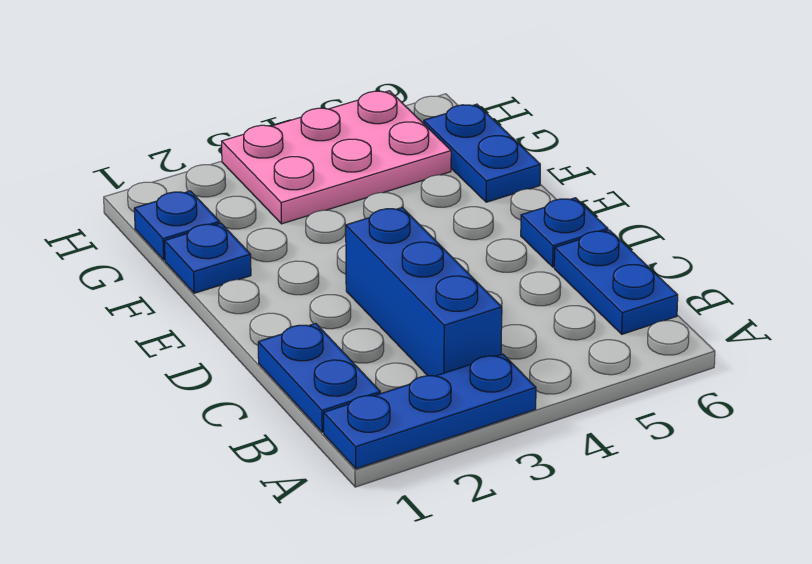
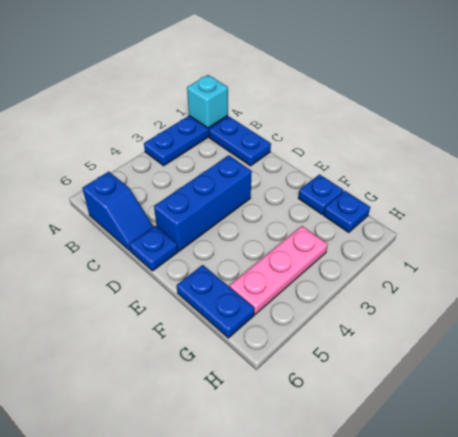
none -> cyan brick A1 level 2
blue brick B3:D3 level 1 -> blue brick D3:D5 level 1
blue plate B6:C6 level 1 -> blue slope B6:C6 level 1 top B
pink plate G3:H5 level 1 -> pink plate G3:G5 level 1

